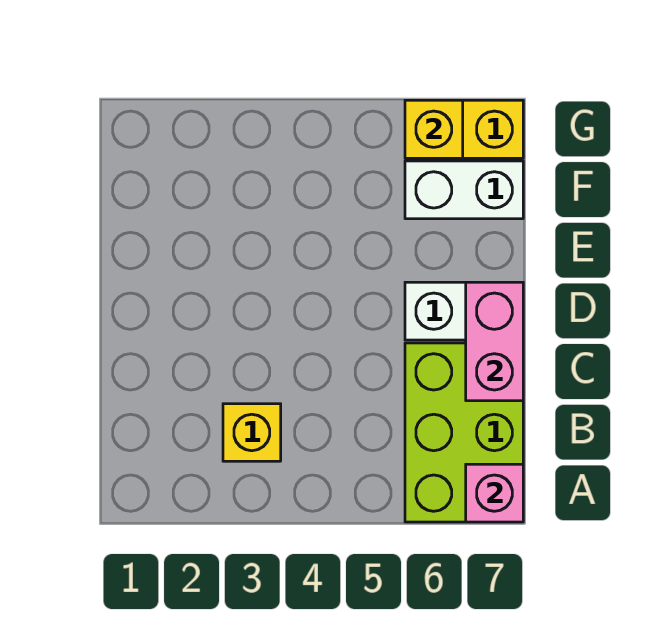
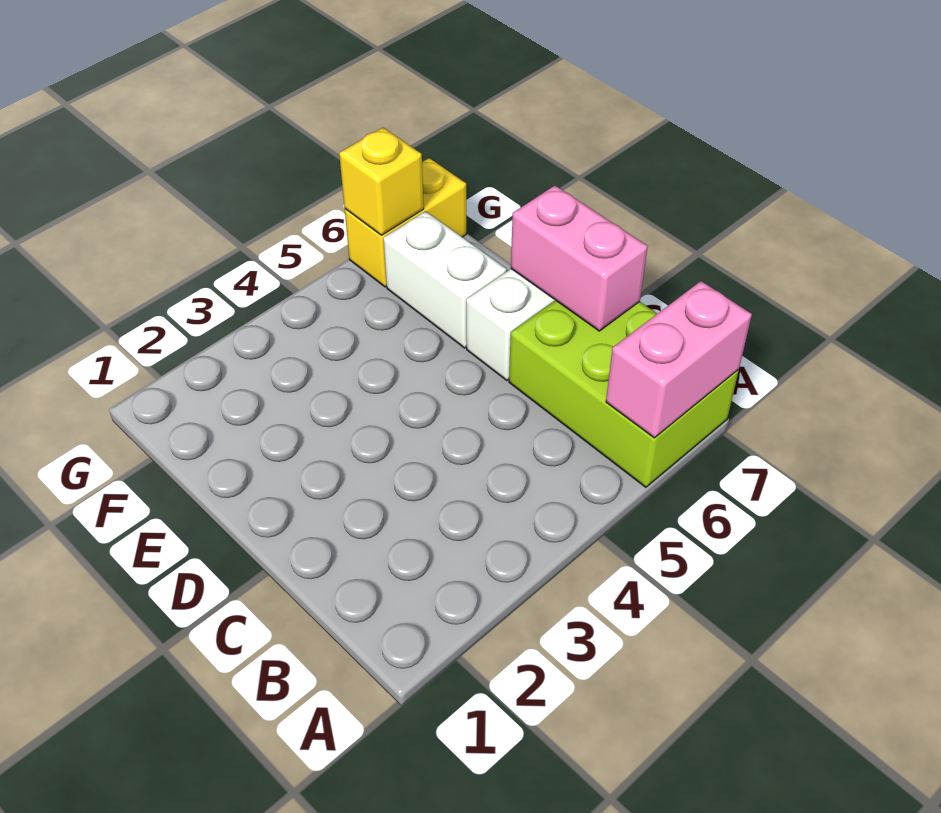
pink brick A7 level 2 -> pink brick A6:A7 level 2
yellow brick B3 level 1 -> none
white brick F6:F7 level 1 -> white brick E6:F6 level 1

